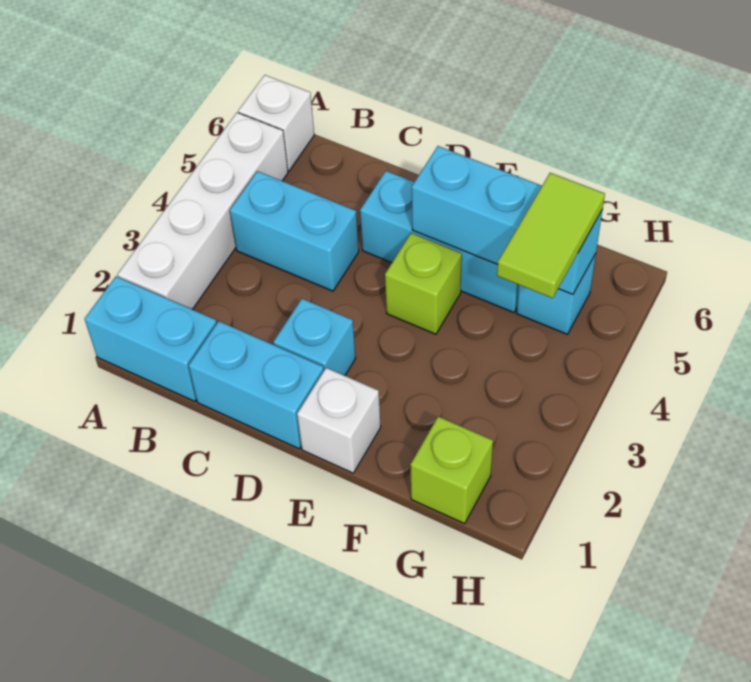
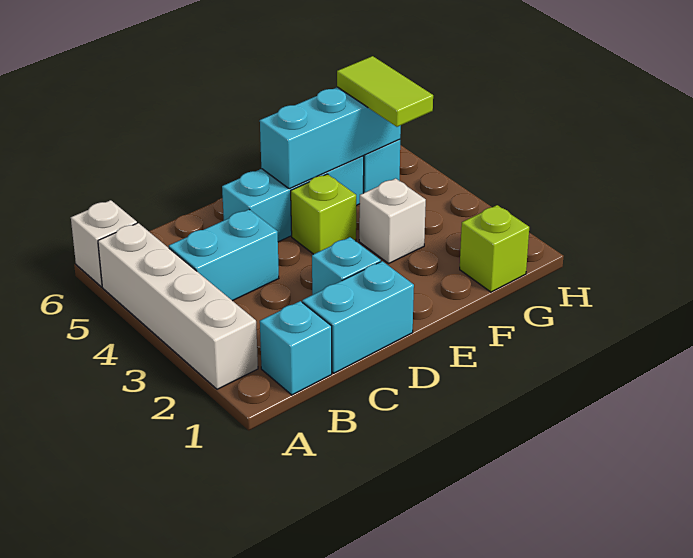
cyan brick A1:B1 level 1 -> cyan brick B1 level 1
white brick E1 level 1 -> white brick F3 level 1

